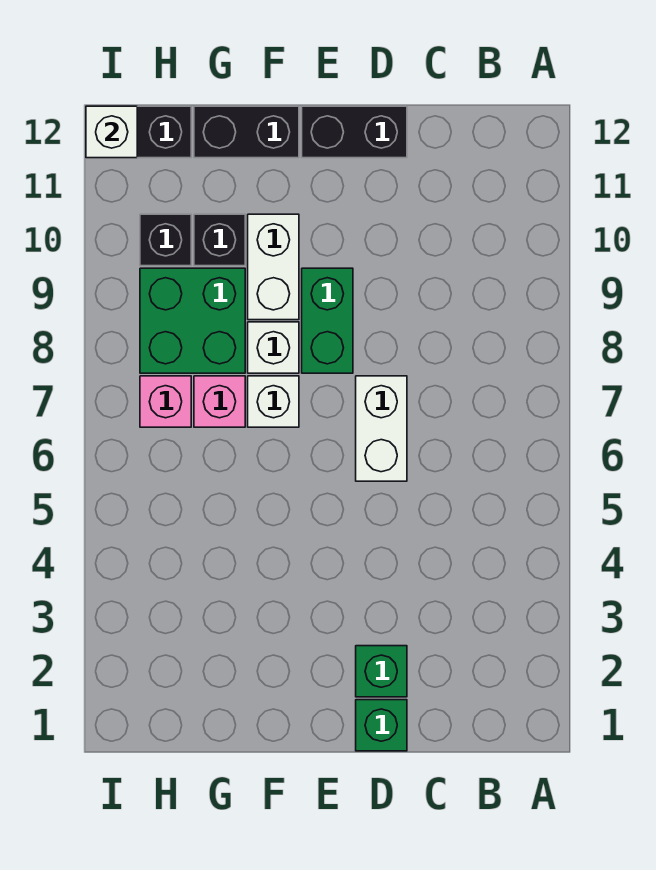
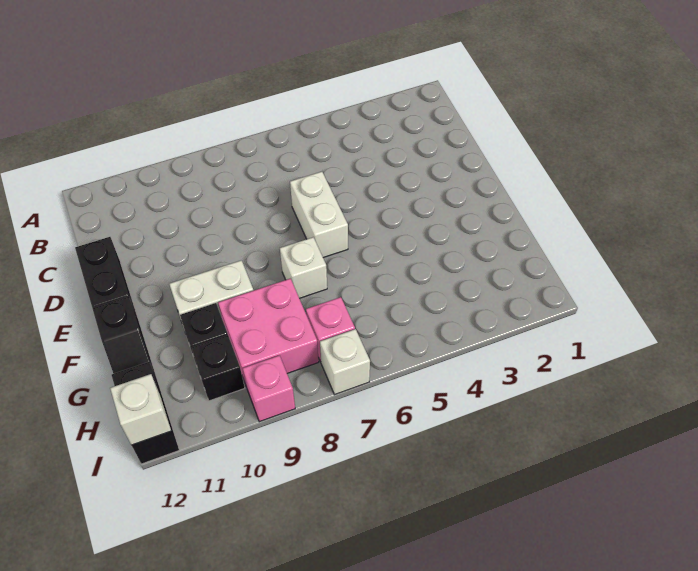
green brick D1 level 1 -> none
green brick D2 level 1 -> none
white brick D6:D7 level 1 -> white brick D6:E6 level 1
green brick E8:E9 level 1 -> none
white brick F8 level 1 -> white brick I7 level 1
black brick F12:G12 level 1 -> black slope F12:G12 level 1 top F
pink brick G7 level 1 -> pink brick I9 level 1
green brick G8:H9 level 1 -> pink brick G8:H9 level 1

